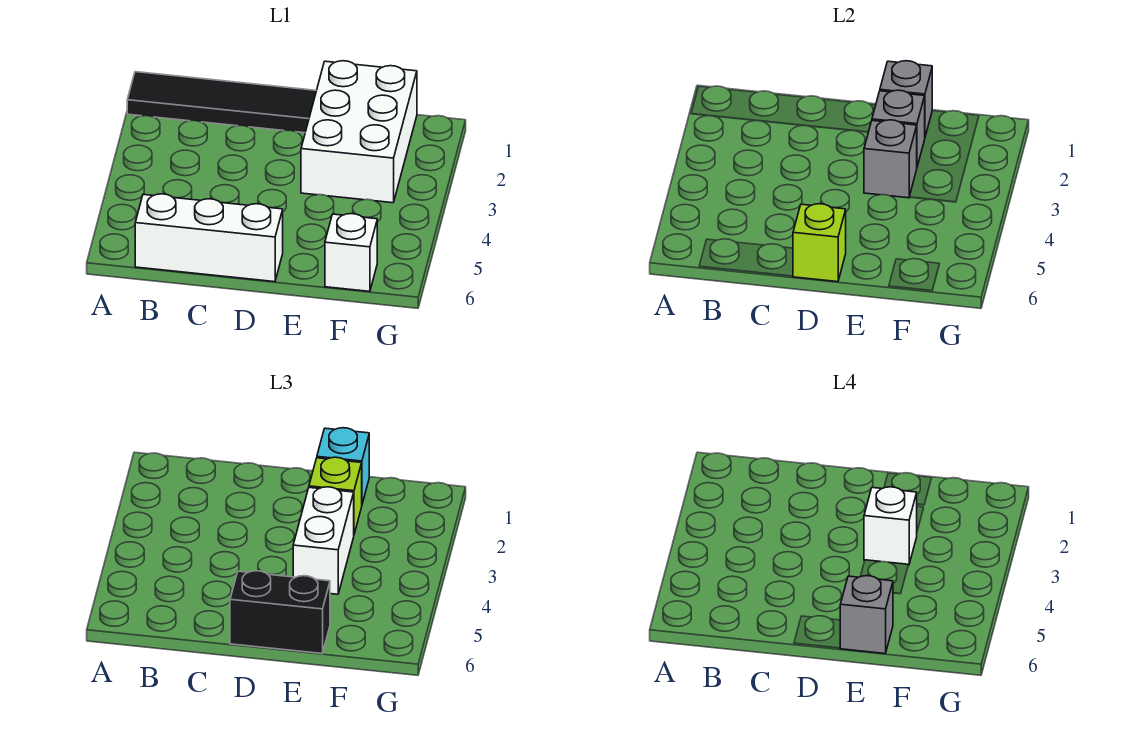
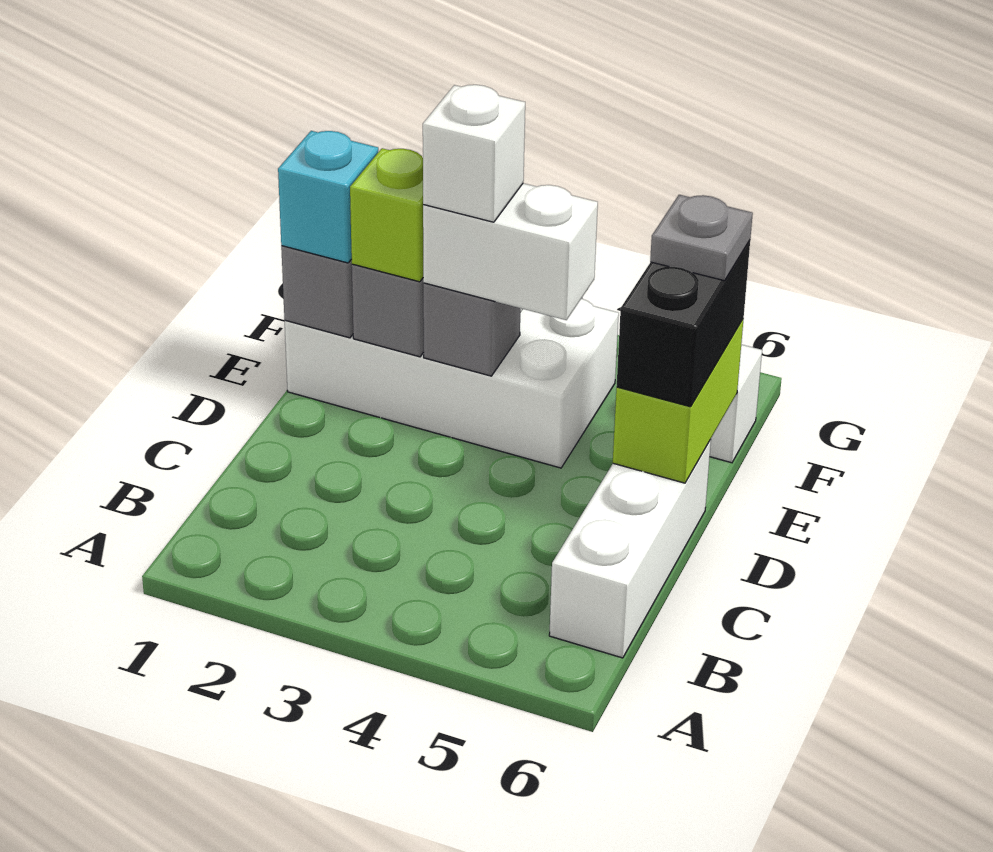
black tile A1:D1 level 1 -> none
lime brick D6 level 2 -> lime brick D6:E6 level 2
white brick E1:F3 level 1 -> white brick E1:F4 level 1
grey brick E6 level 4 -> grey plate E6 level 4

